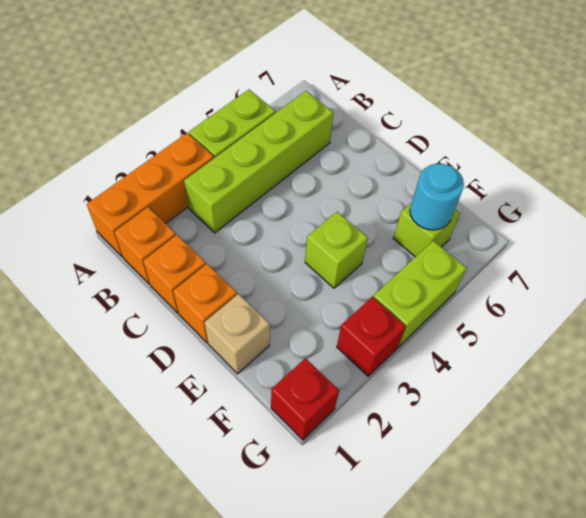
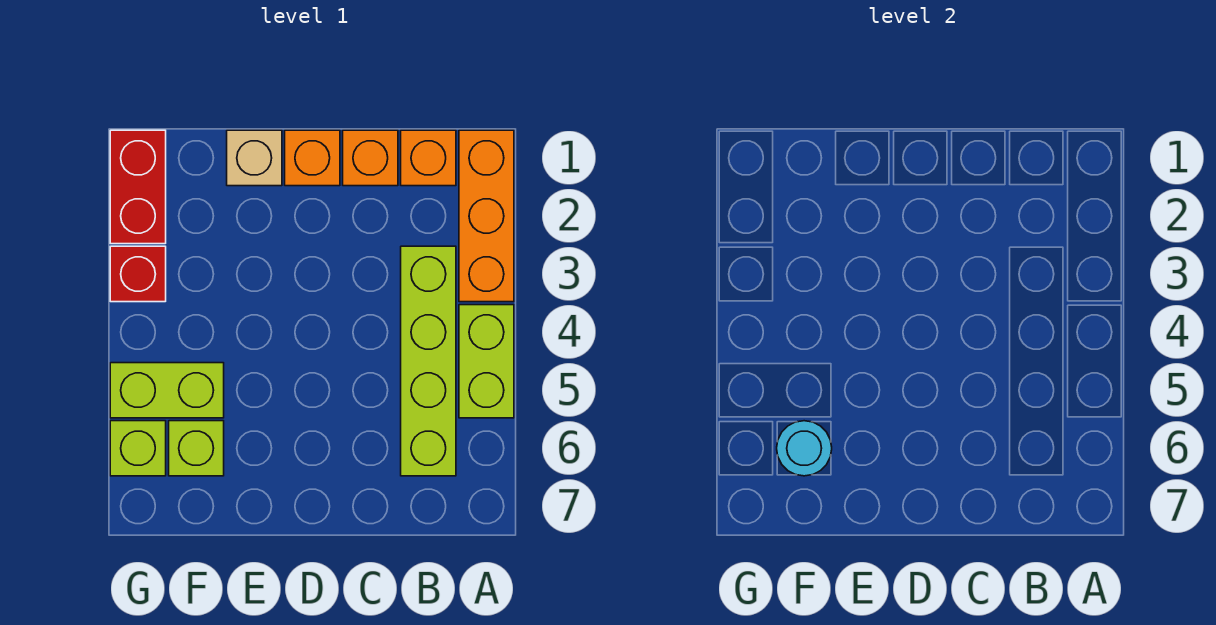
lime brick E4 level 1 -> lime brick G6 level 1
red brick G1 level 1 -> red brick G1:G2 level 1
lime brick G4:G5 level 1 -> lime brick F5:G5 level 1

